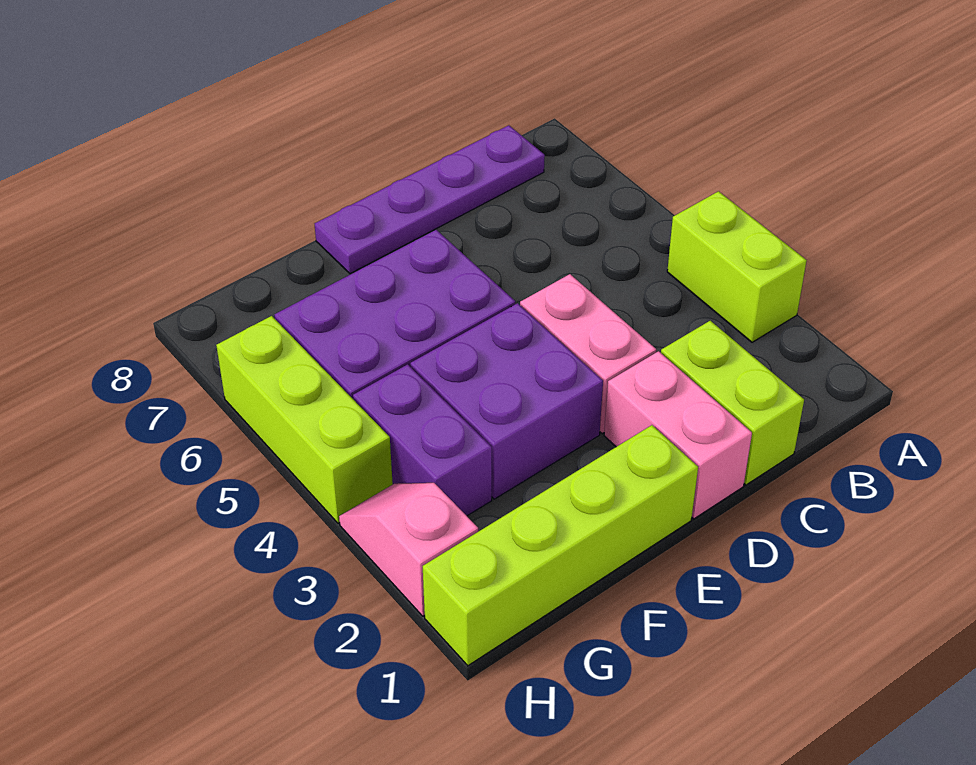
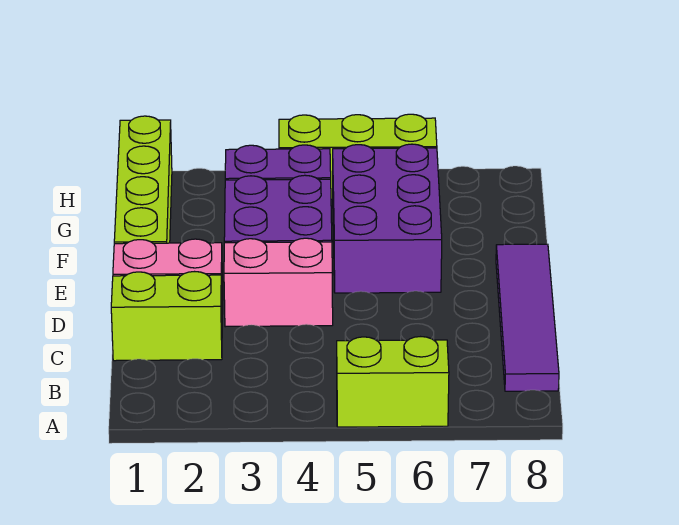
lime brick A3:A4 level 1 -> lime brick A5:A6 level 1
purple plate B8:E8 level 1 -> purple tile B8:E8 level 1
pink slope H2:H3 level 1 top 2 -> none

